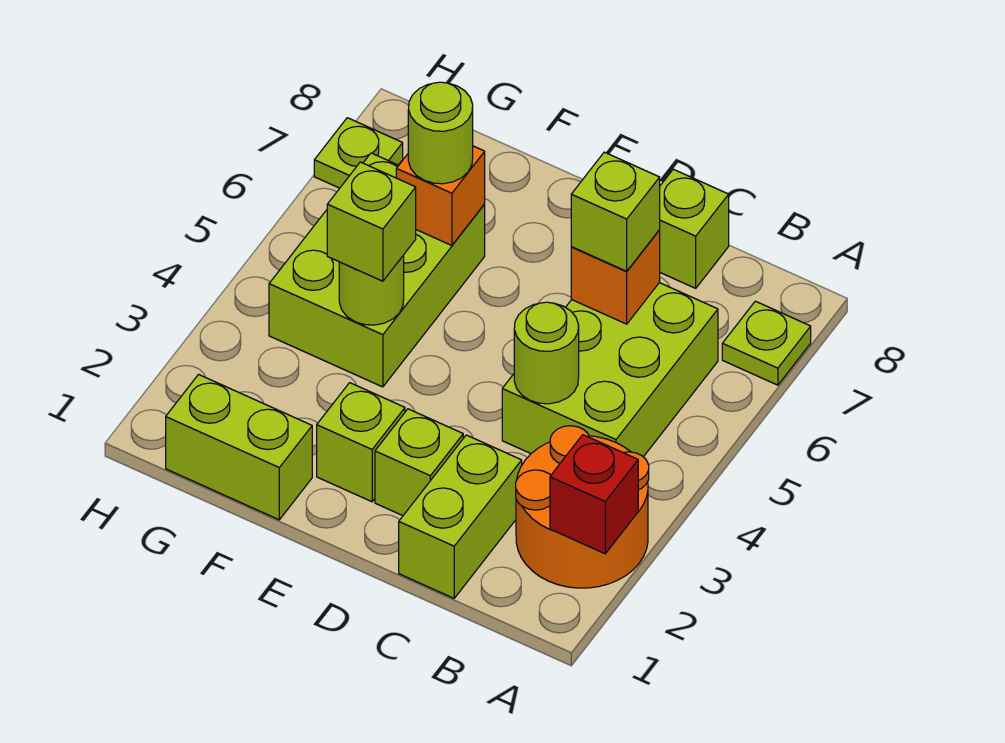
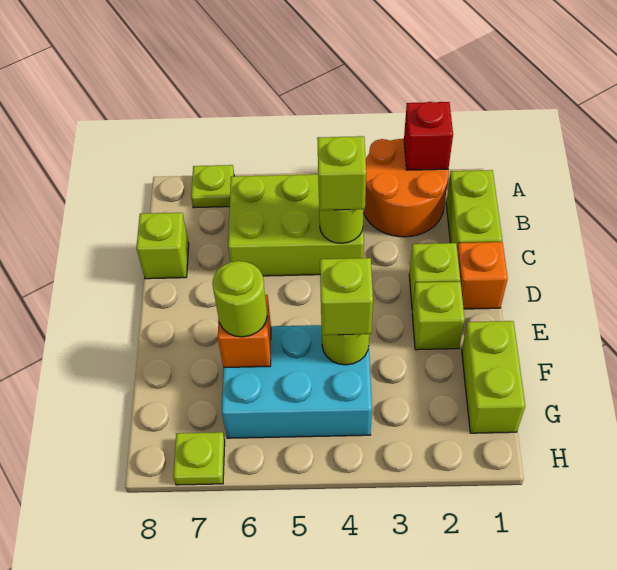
lime brick C1:C2 level 1 -> lime brick B1:C1 level 1
orange brick C6 level 2 -> orange brick D1 level 1
lime brick C6 level 3 -> lime brick C4 level 3
lime brick F4:G6 level 1 -> cyan brick F4:G6 level 1

